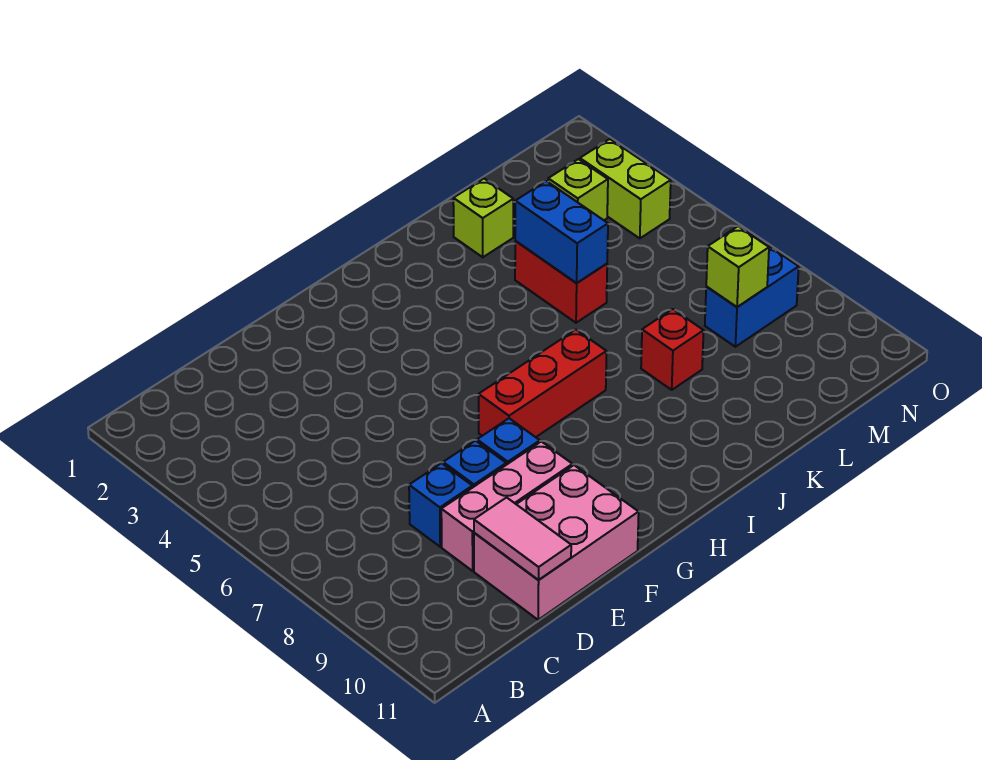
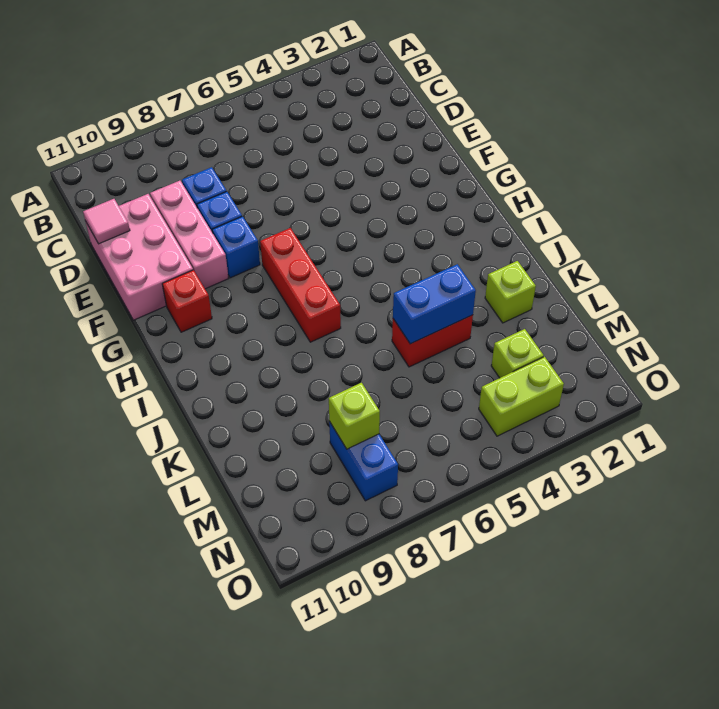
pink tile D10:D11 level 2 -> pink tile D11 level 2
red brick K8 level 1 -> red brick G10 level 1

